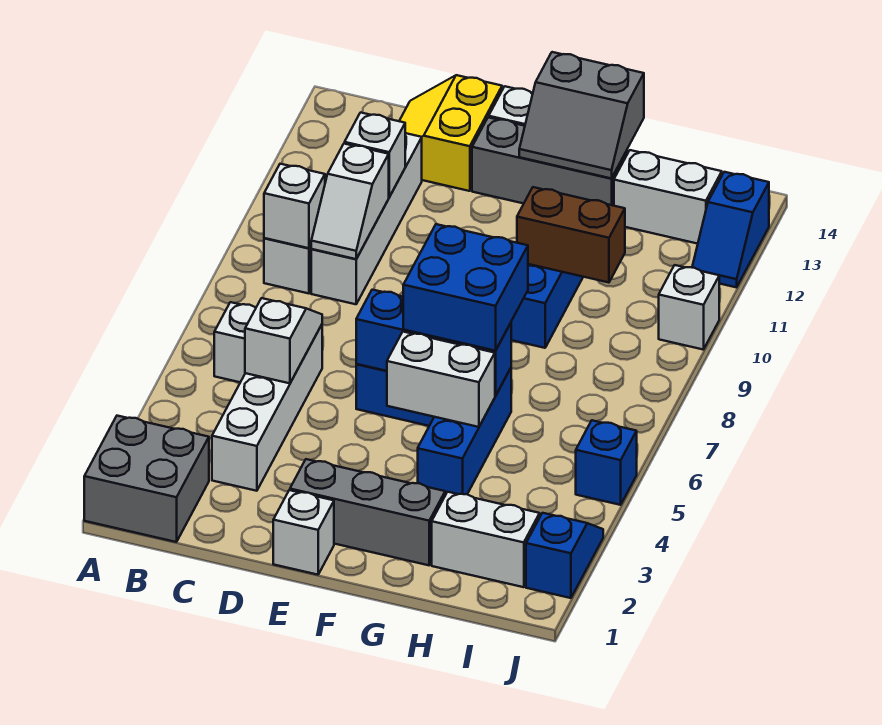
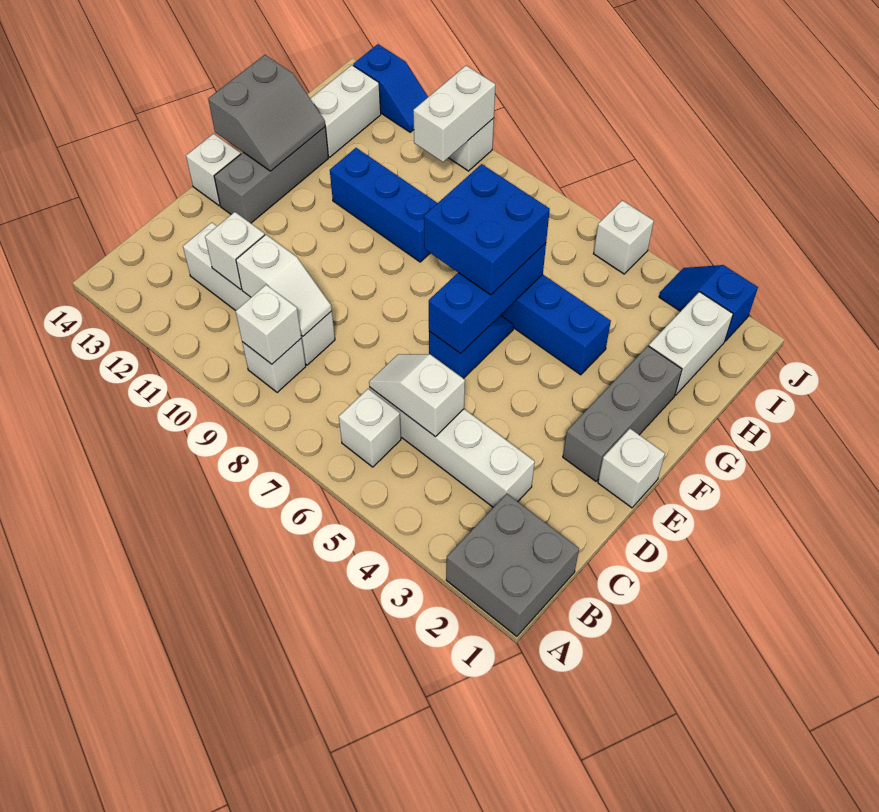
yellow slope C13:D14 level 1 top D -> none
white brick F5:G5 level 2 -> white brick I10:J10 level 2
brown brick G10:H10 level 2 -> none
blue brick J5 level 1 -> white brick J5 level 1

